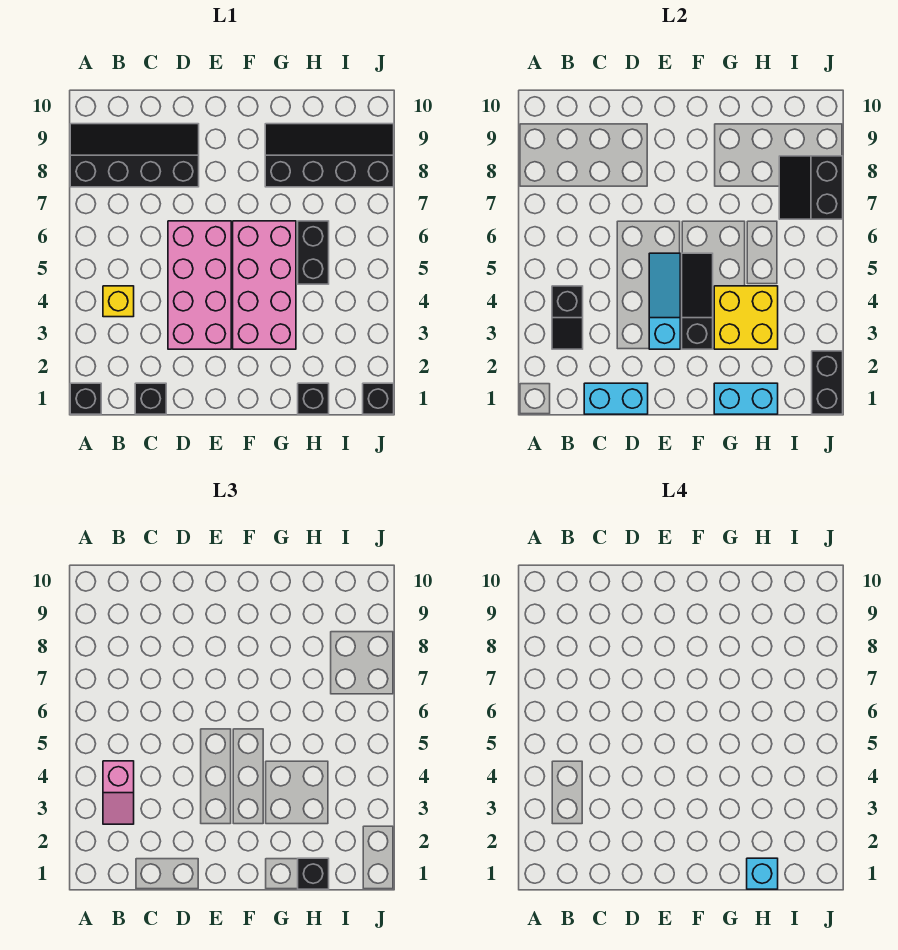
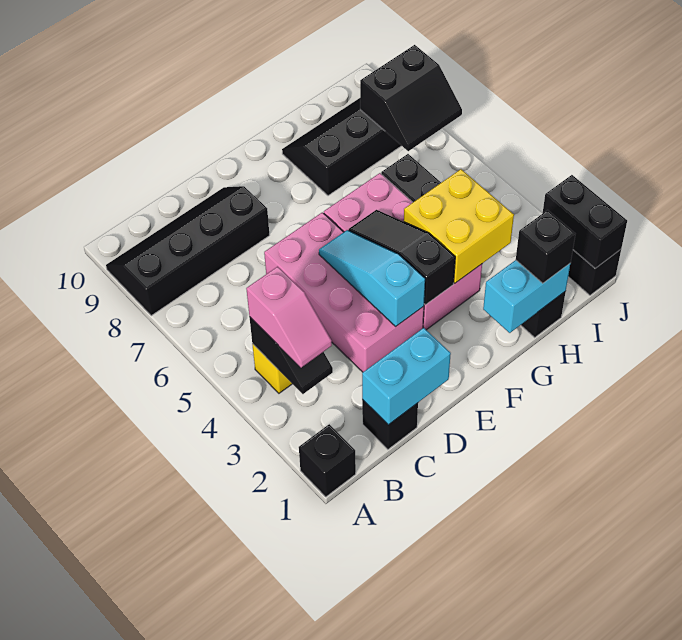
cyan brick H1 level 4 -> none
black slope I7:J8 level 2 top J -> black slope I7:J8 level 2 top 8

